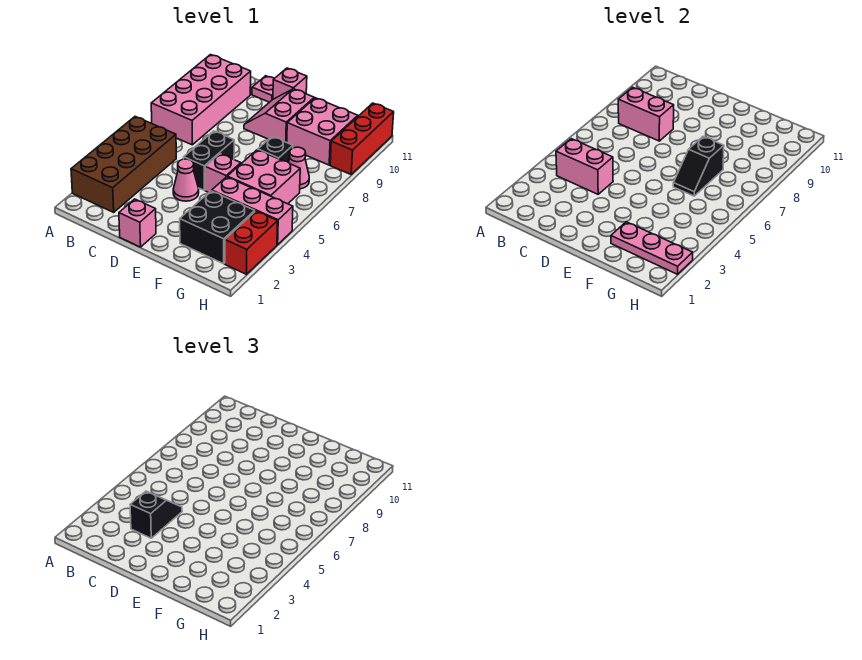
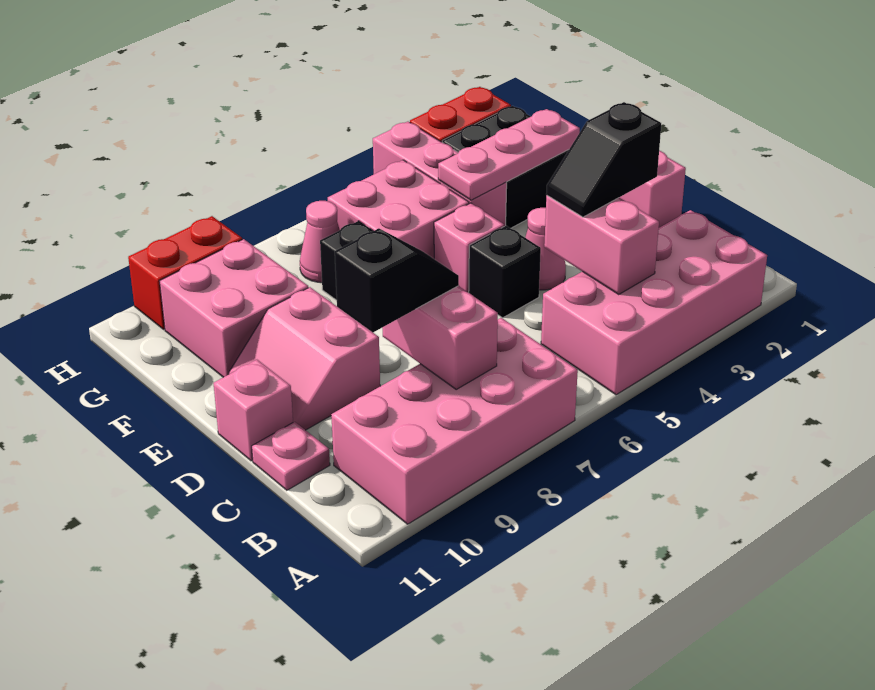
brown brick A2:B5 level 1 -> pink brick A2:B5 level 1
black brick D5:D6 level 1 -> black brick D5 level 1
pink slope D9:E10 level 1 top E -> pink slope D9:E10 level 1 top 9
pink plate F2:H2 level 2 -> pink plate F2:F4 level 2
black slope F6:F7 level 2 top 7 -> black slope C8:C9 level 3 top 9
red brick H9:H11 level 1 -> red brick H9:H10 level 1

